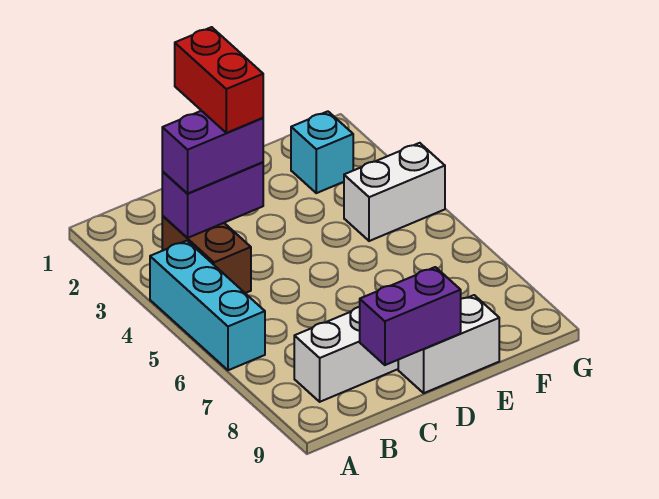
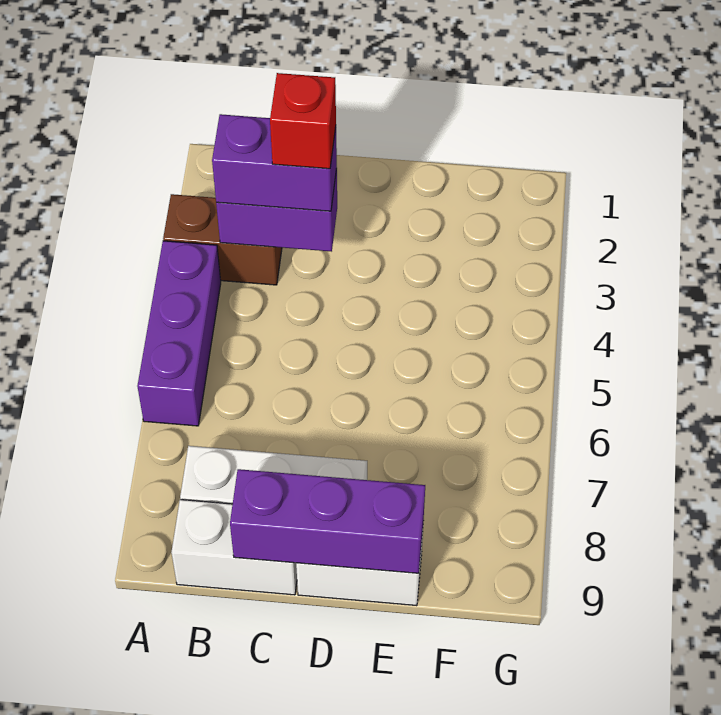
cyan brick A4:A6 level 1 -> purple brick A4:A6 level 1
brown brick B3:B4 level 1 -> brown brick A3:B3 level 1
red brick C2:C3 level 4 -> red brick C3 level 4
purple brick C9:D9 level 2 -> purple brick C9:E9 level 2
cyan brick F2 level 1 -> none
white brick F4:G4 level 1 -> white brick B9:C9 level 1

